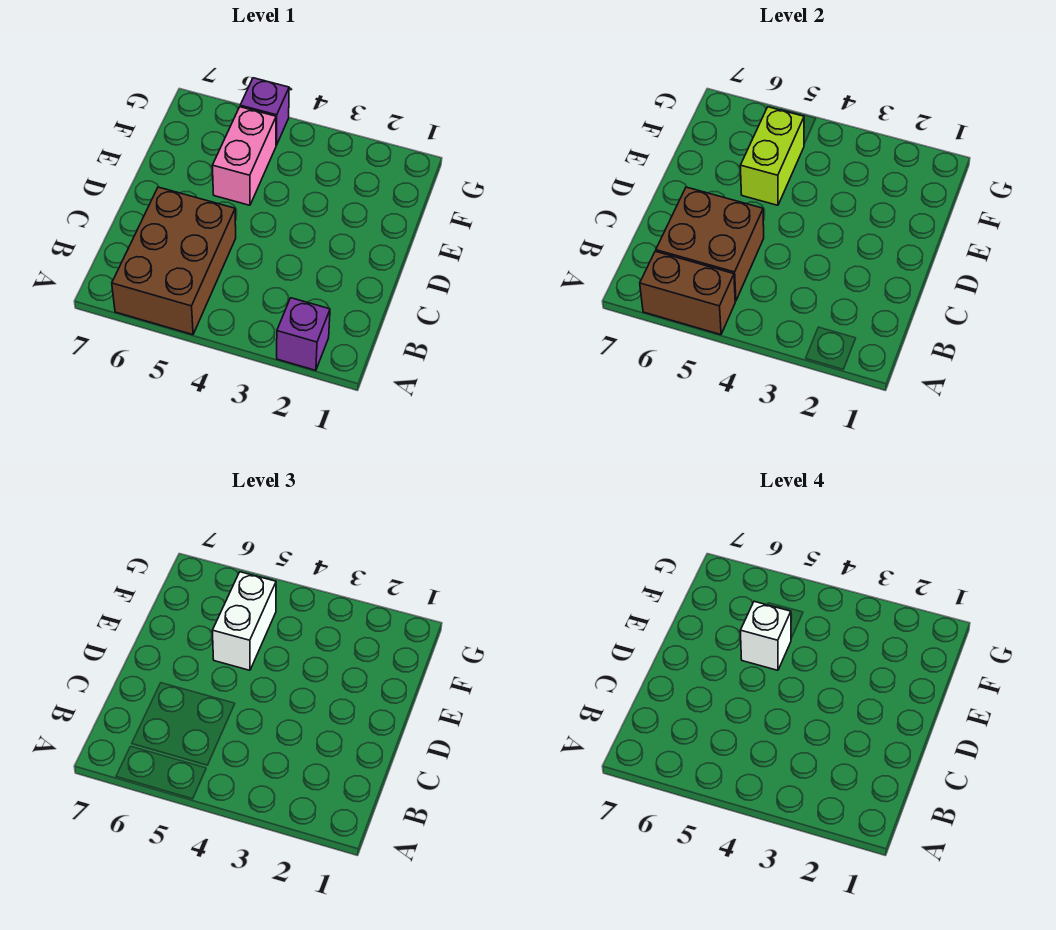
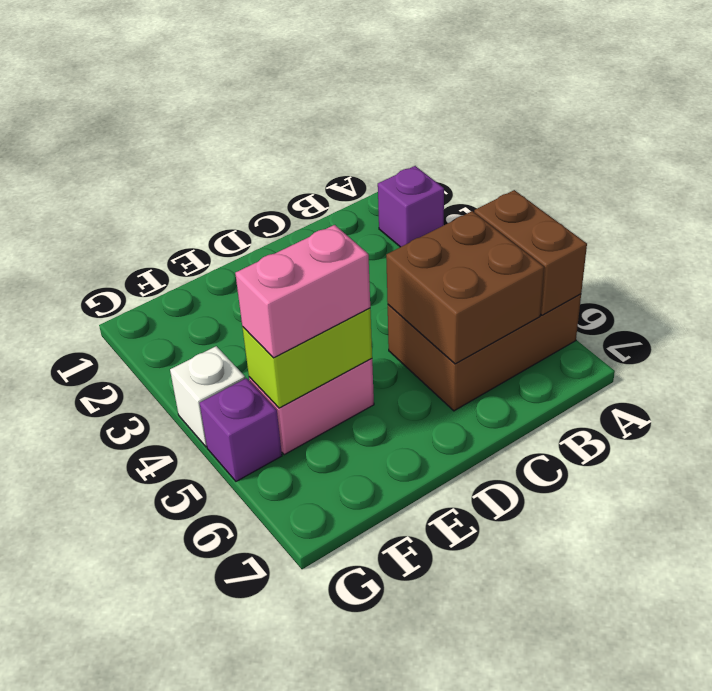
white brick E5:F5 level 3 -> pink brick E5:F5 level 3
white brick E5 level 4 -> white brick G4 level 1

